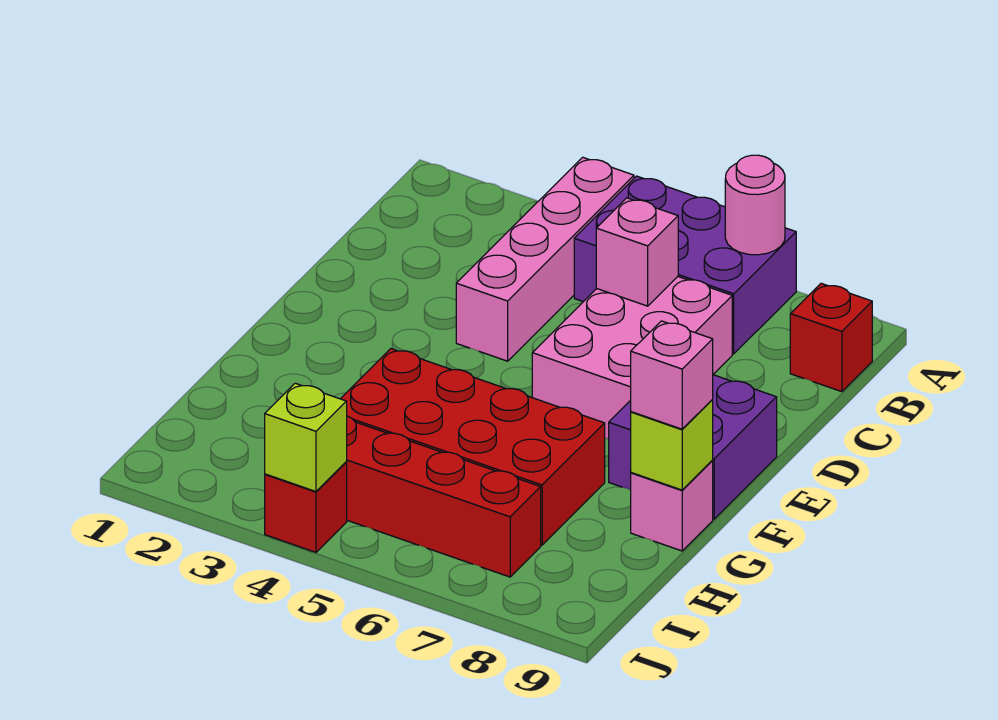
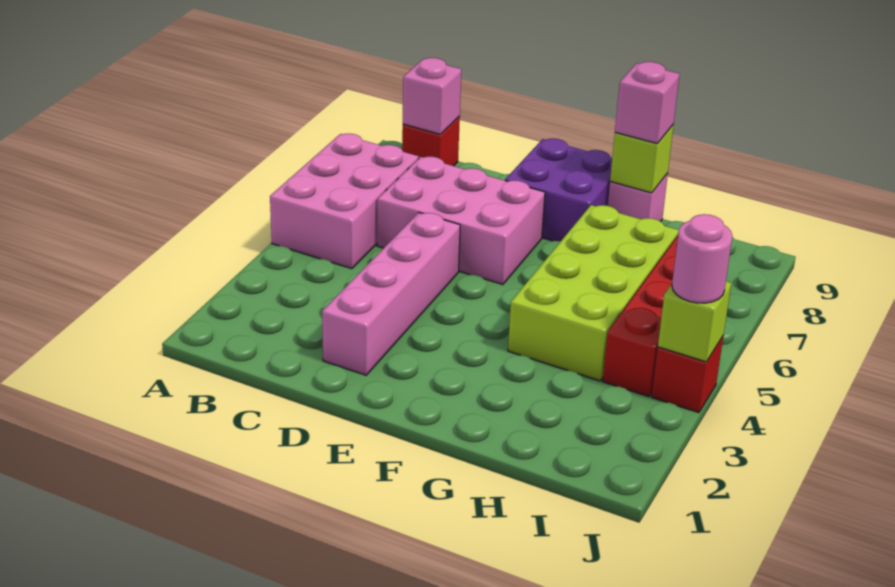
pink brick A4:D4 level 1 -> pink brick D2:D5 level 1
purple brick A5:B7 level 1 -> pink brick A5:B7 level 1
pink round brick A7 level 2 -> pink round brick J4 level 3
pink brick C6 level 2 -> pink brick B9 level 2
red brick G4:H7 level 1 -> lime brick G4:H7 level 1

